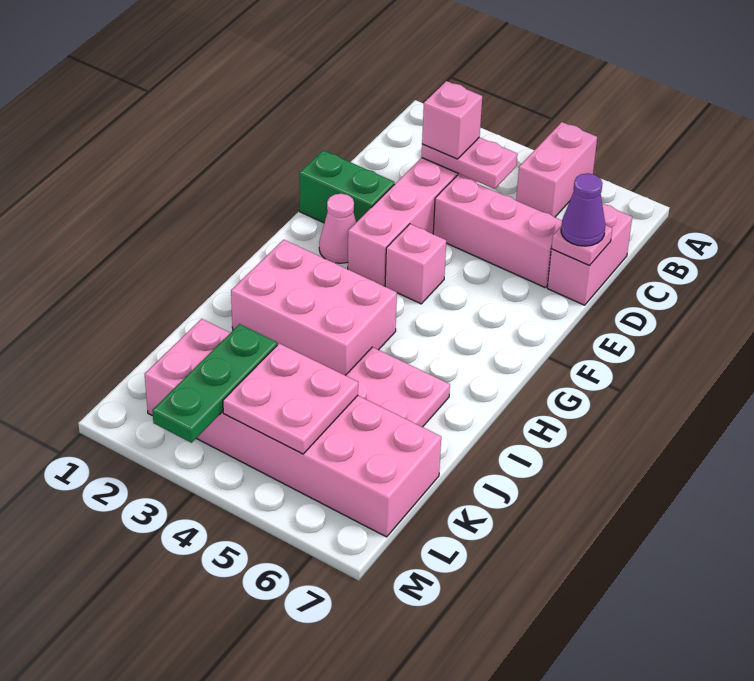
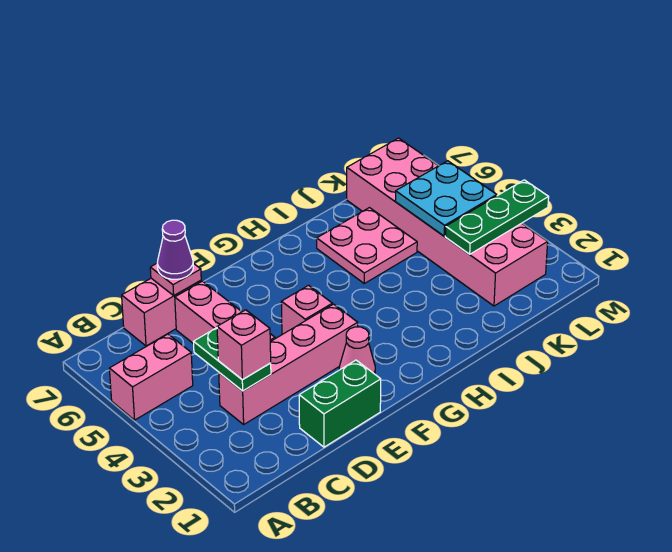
pink plate C3:C4 level 2 -> green plate C3:C4 level 2
green brick E1:E2 level 1 -> green brick D1:E1 level 1
pink brick H2:I4 level 1 -> none
pink plate K4:L5 level 2 -> cyan plate K4:L5 level 2

